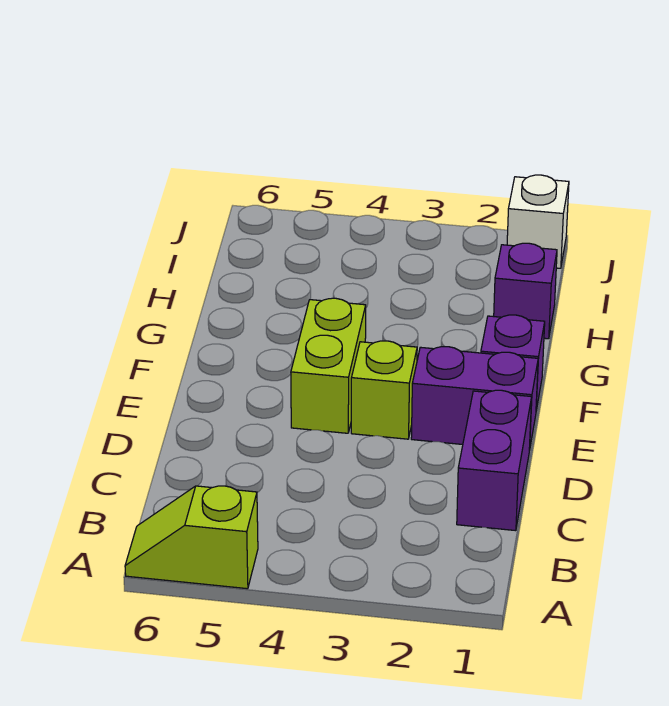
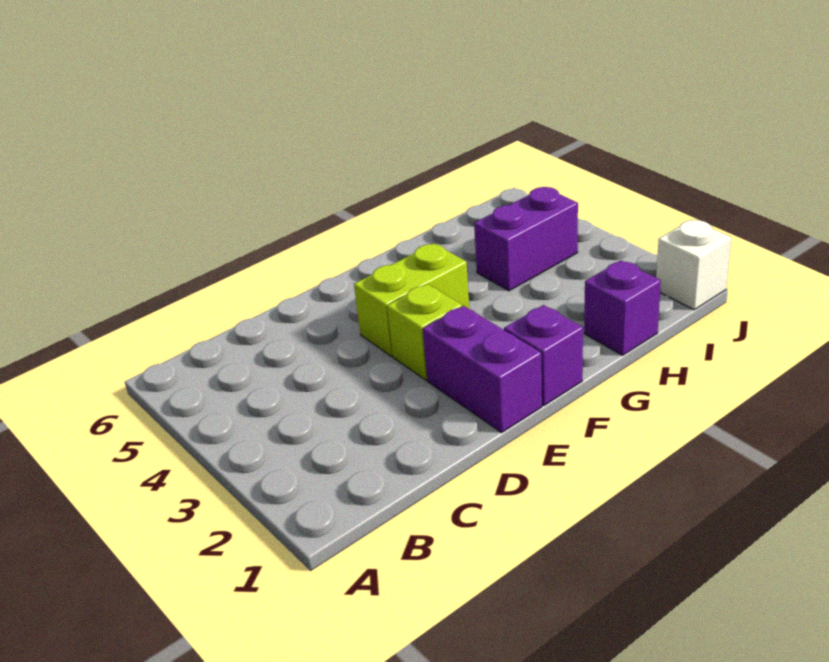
lime slope A5:A6 level 1 top 5 -> none
purple brick C1:D1 level 1 -> purple brick H4:I4 level 1

